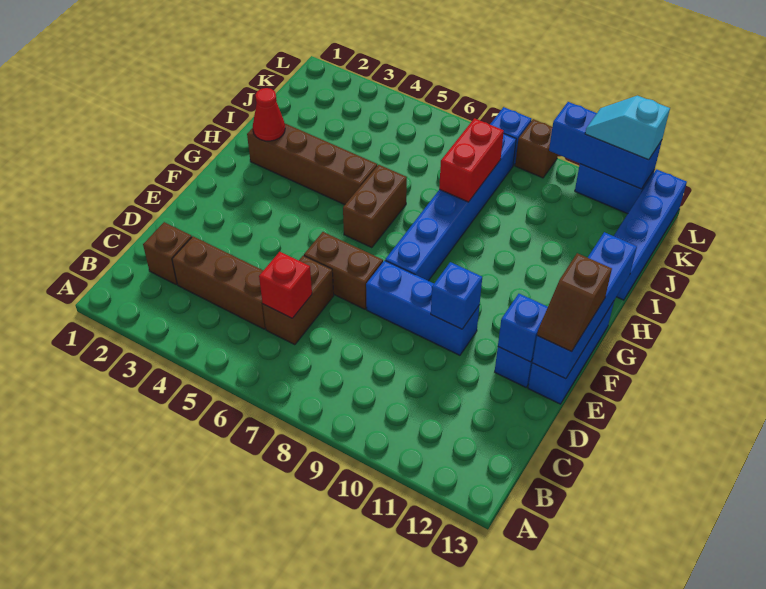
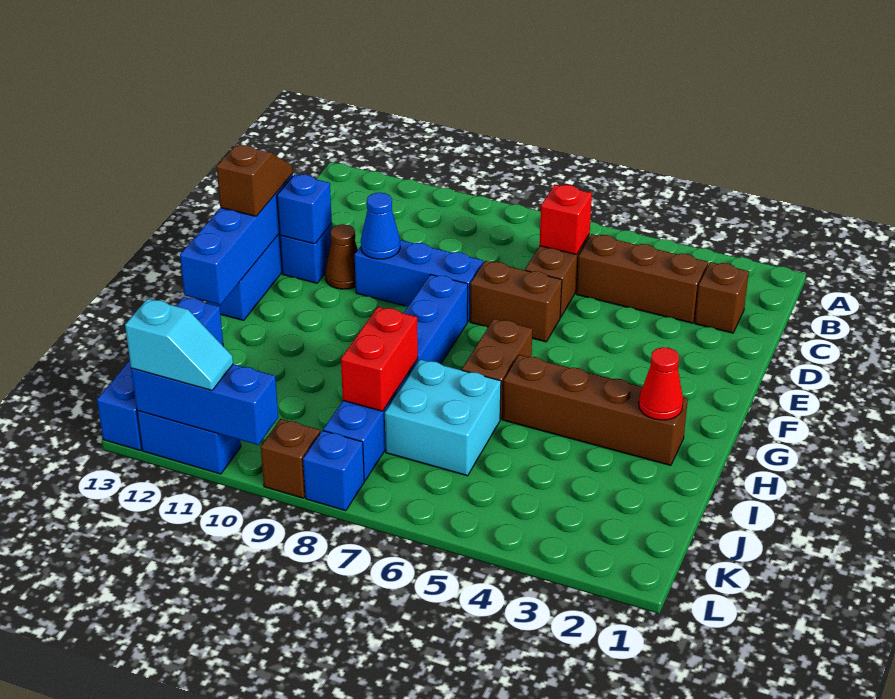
blue brick E10 level 2 -> blue cone E10 level 2
none -> brown cone E11 level 1
none -> cyan brick I6:J7 level 1

